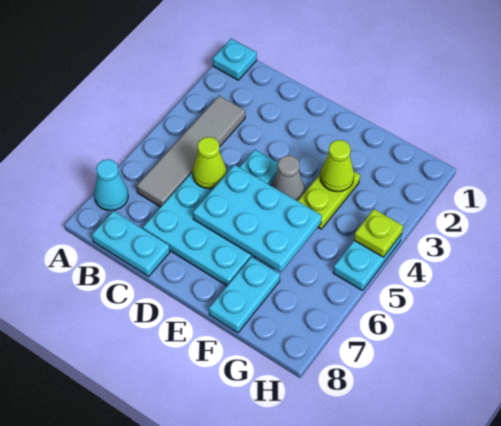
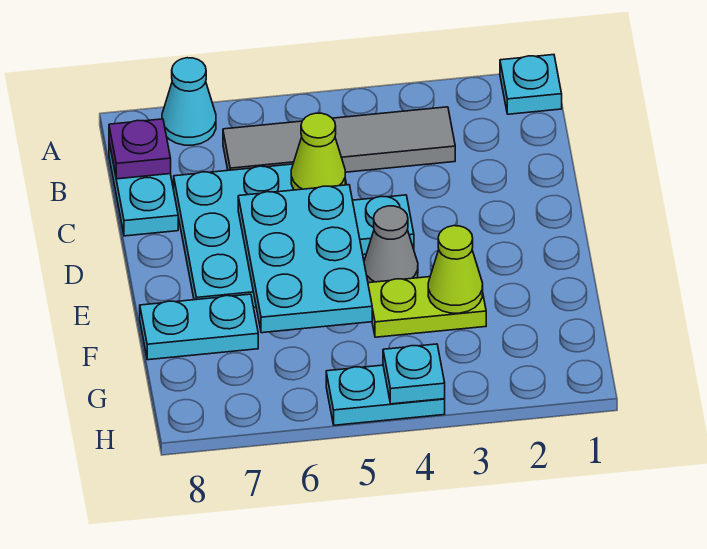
none -> purple plate B8 level 2
lime plate H4 level 2 -> cyan plate H4 level 2

